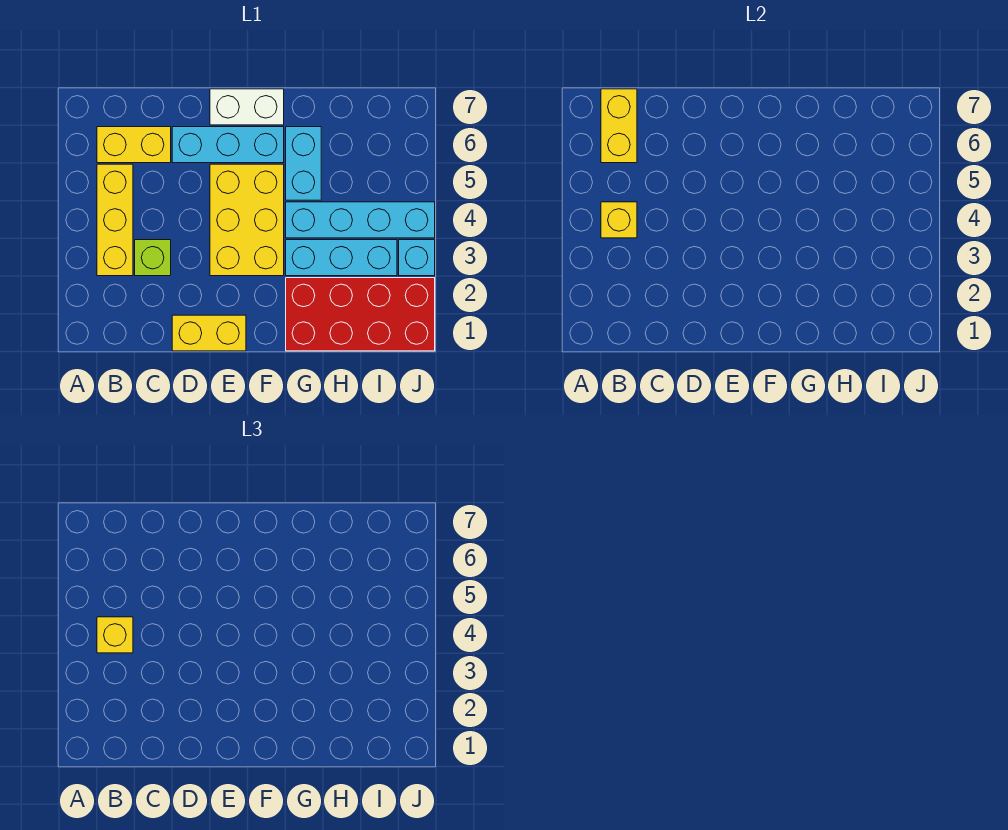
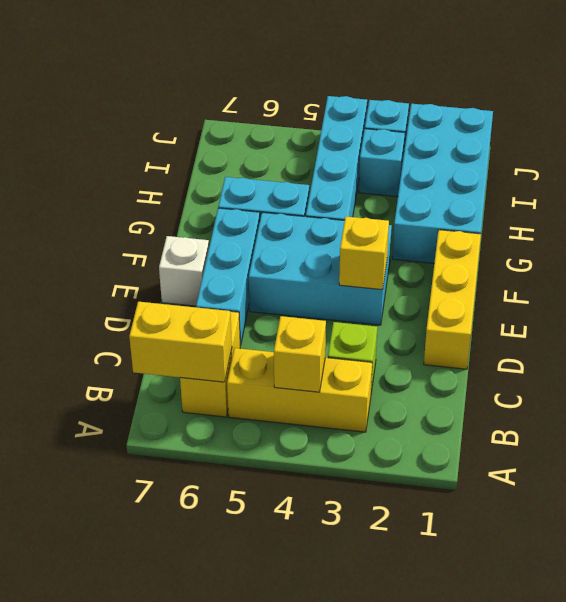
yellow brick B4 level 3 -> yellow brick E3 level 2
yellow brick D1:E1 level 1 -> yellow brick D1:F1 level 1
yellow brick E3:F5 level 1 -> cyan brick E3:F5 level 1
white brick E7:F7 level 1 -> white brick E7 level 1
red brick G1:J2 level 1 -> cyan brick G1:J2 level 1
cyan brick G3:I3 level 1 -> cyan brick I3 level 1

